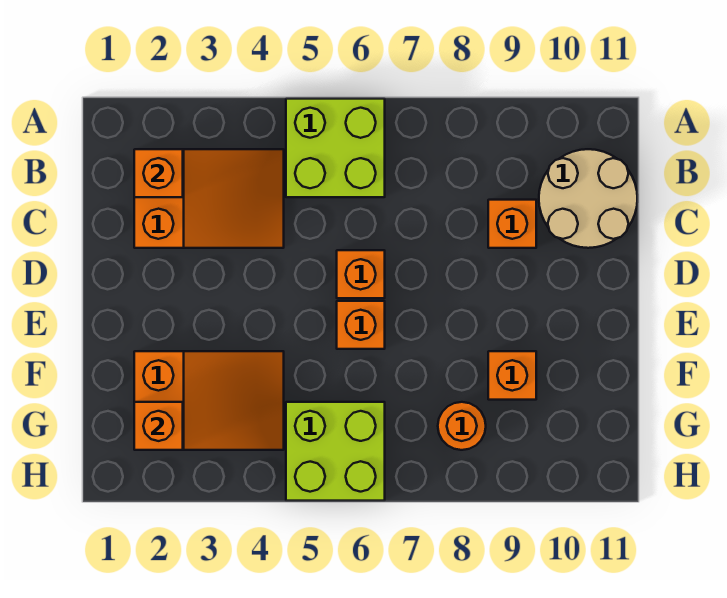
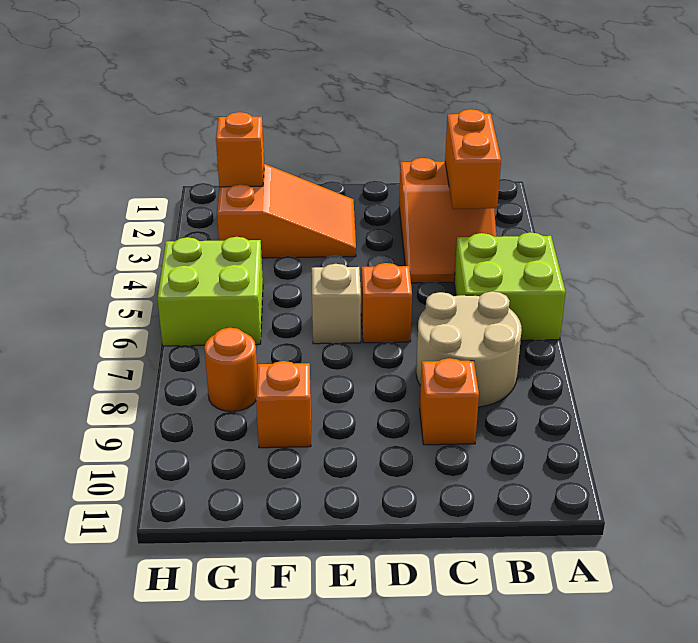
orange brick B2 level 2 -> orange brick B2:B3 level 2
tan round brick B10:C11 level 1 -> tan round brick B7:C8 level 1
orange brick E6 level 1 -> tan brick E6 level 1
orange slope F2:G4 level 1 top 2 -> orange slope E2:G3 level 1 top G

